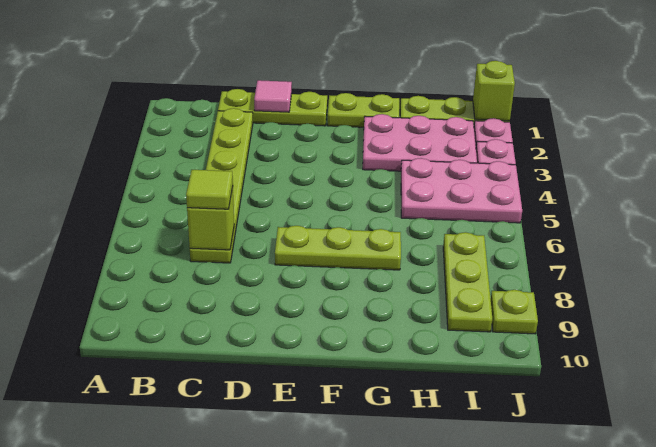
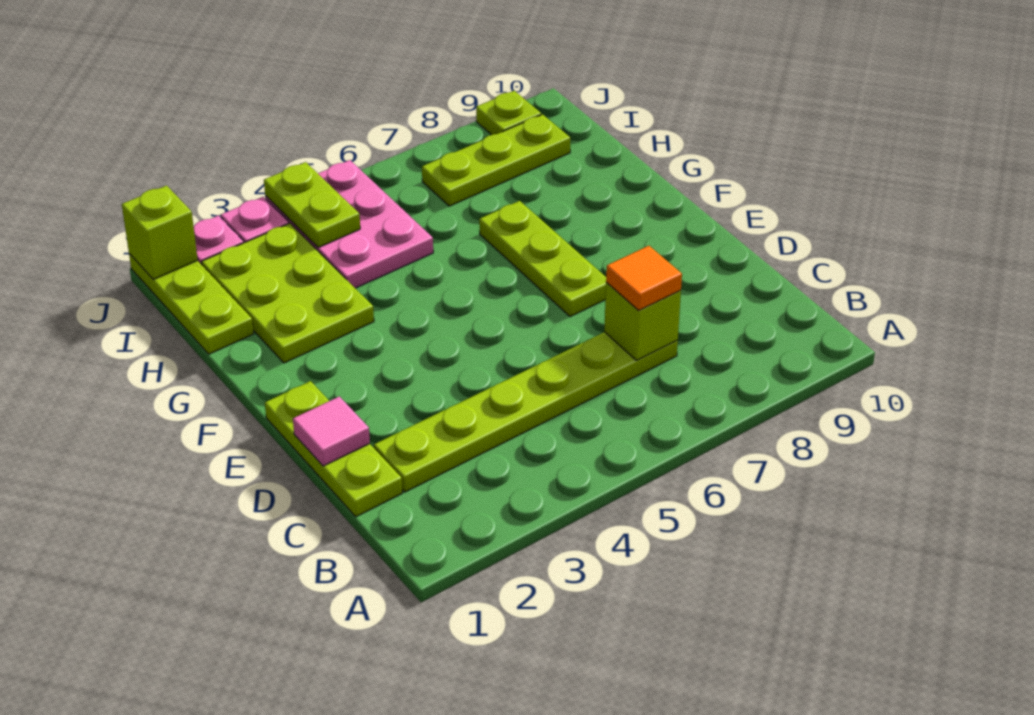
lime tile C7 level 3 -> orange tile C7 level 3
lime plate F1:G1 level 1 -> lime plate I4:J4 level 2
pink plate G2:I3 level 1 -> lime plate G2:I3 level 1

